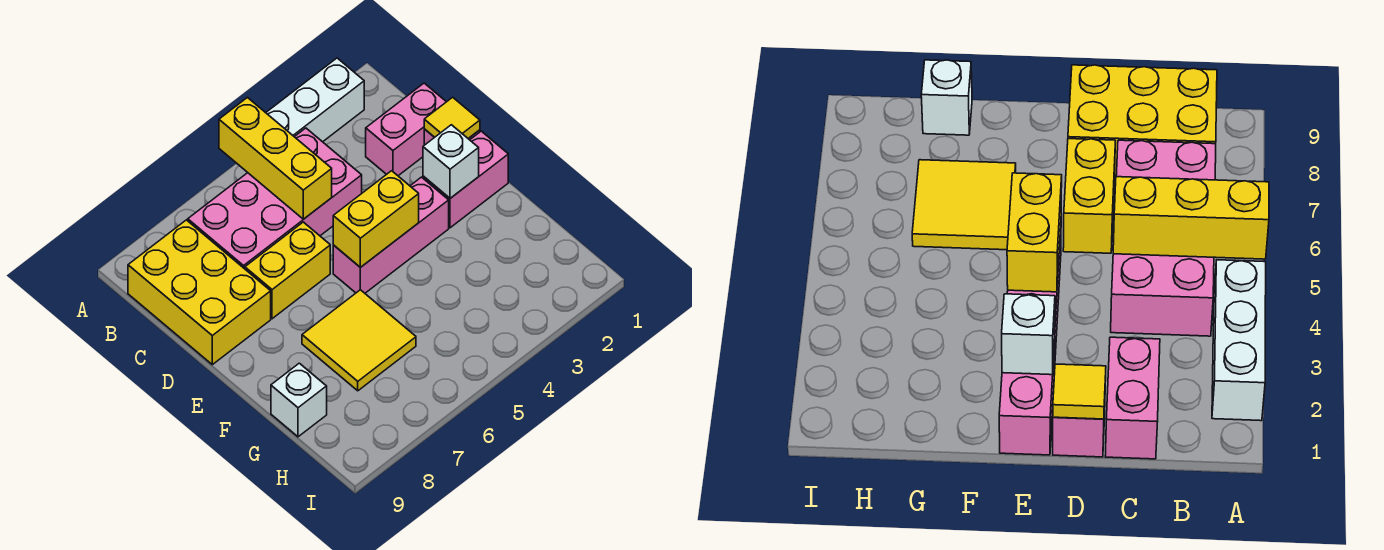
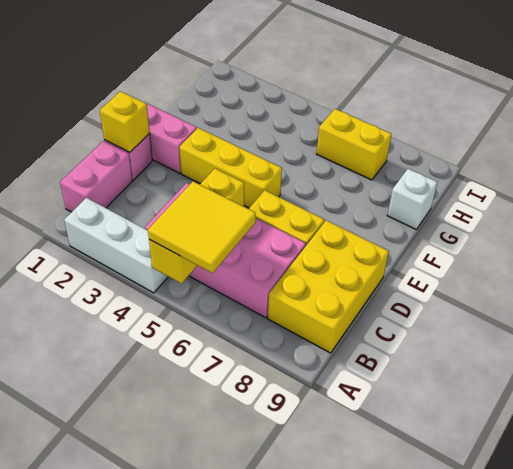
pink brick C1:C2 level 1 -> pink brick B1:C1 level 1
yellow tile D1 level 2 -> yellow brick D1 level 2
white brick E2 level 2 -> none
pink brick E3:E5 level 1 -> yellow brick E3:E5 level 1
yellow brick E4:E5 level 2 -> yellow brick H6:H7 level 1
yellow tile F6:G7 level 1 -> yellow tile A5:B6 level 3

